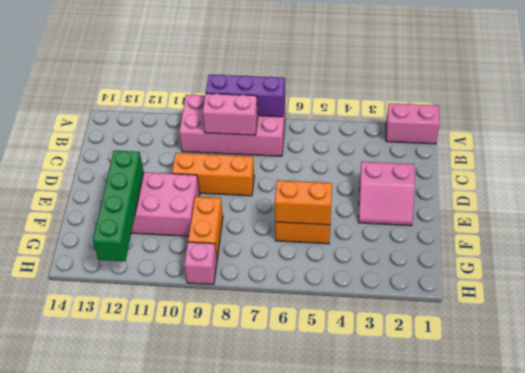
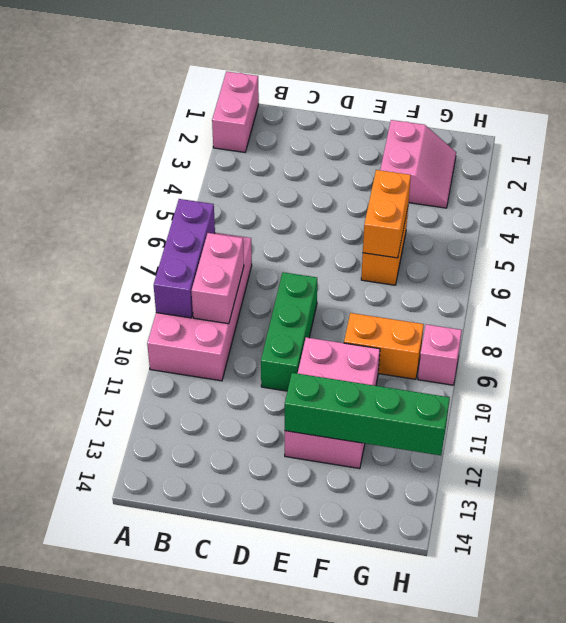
pink slope D2:E3 level 1 top D -> pink slope F2:G3 level 1 top F
orange brick D8:D10 level 1 -> green brick D8:D10 level 1

